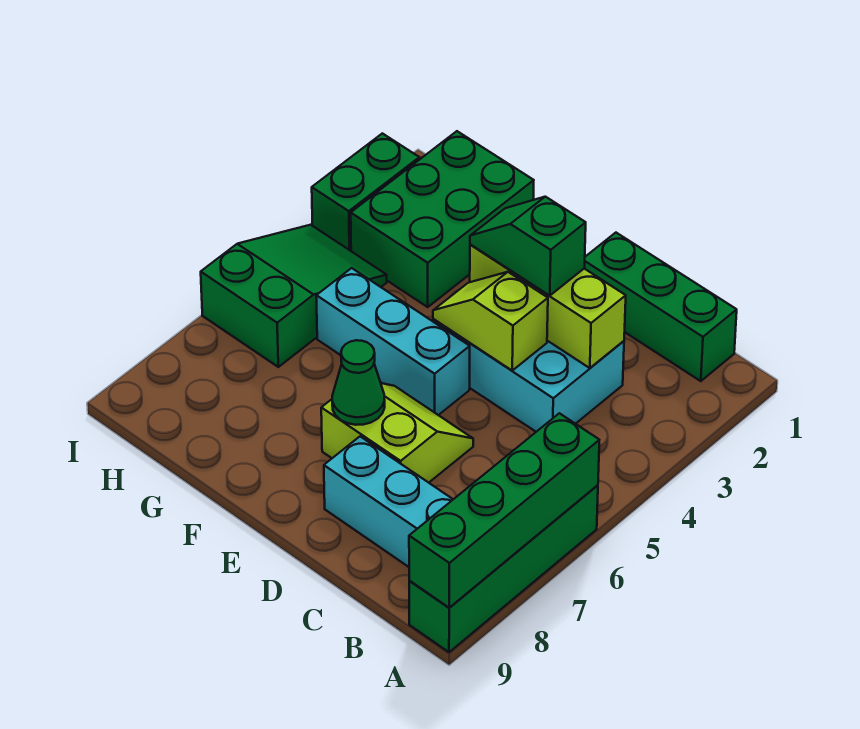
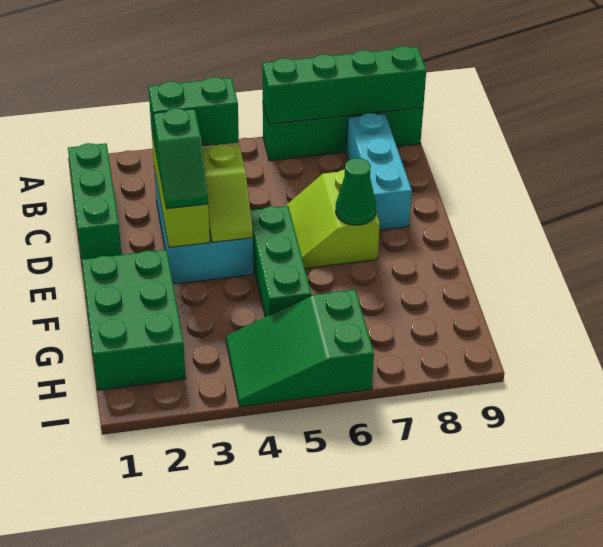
cyan brick E5:G5 level 1 -> green brick E5:G5 level 1
green brick G1:H3 level 1 -> green brick F1:H2 level 1
green brick I2:I3 level 1 -> green brick C3:C4 level 3

